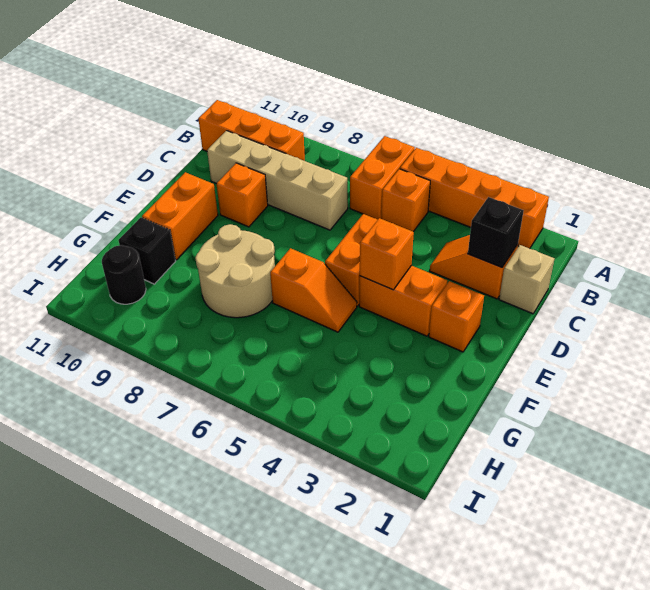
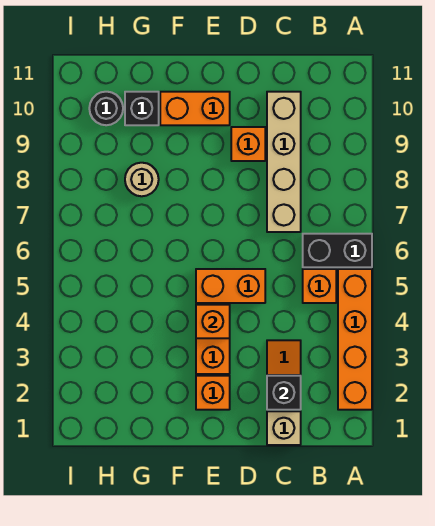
orange brick A6:B6 level 1 -> black brick A6:B6 level 1
orange brick B9:B11 level 1 -> none
orange slope F5:F6 level 1 top 6 -> none
tan round brick F7:G8 level 1 -> tan round brick G8 level 1

